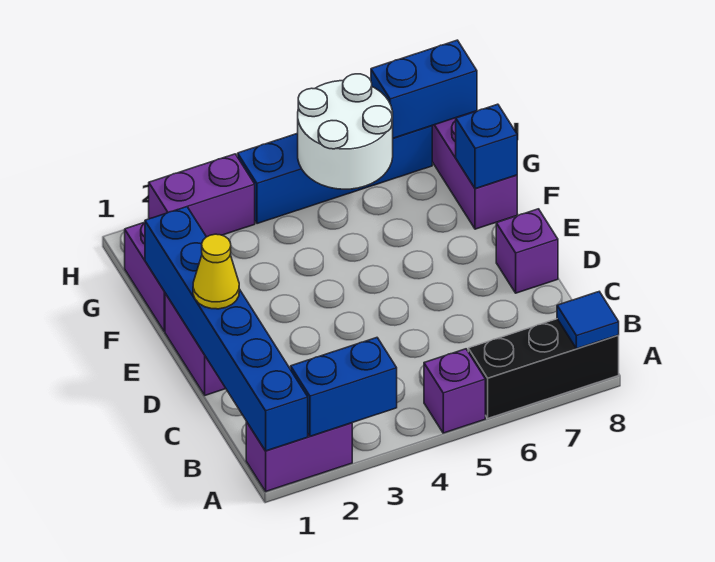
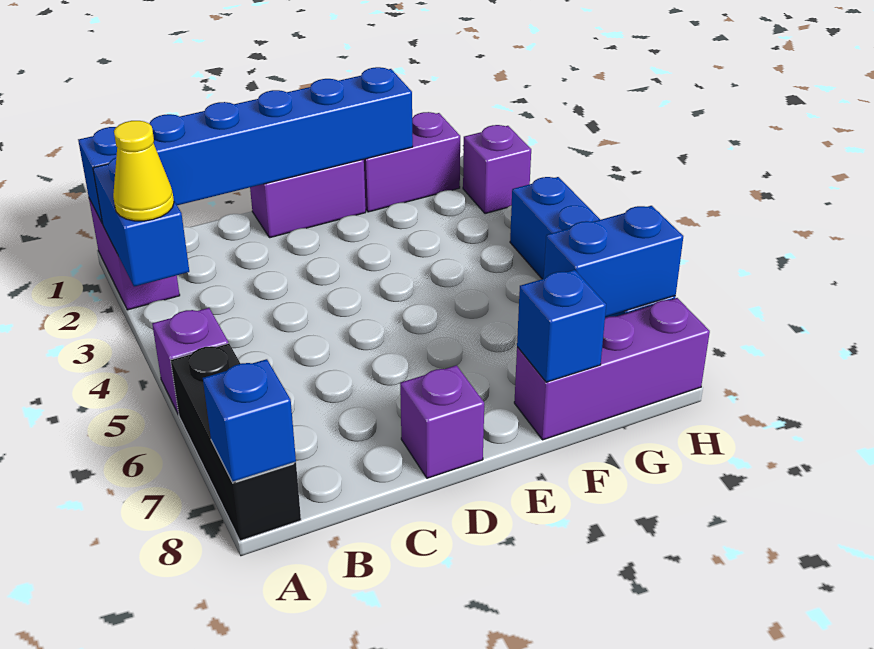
blue tile A8 level 2 -> blue brick A8 level 2
yellow cone D1 level 3 -> yellow cone A3 level 3
white round brick G5:H6 level 2 -> none
purple brick H2:H3 level 1 -> purple brick H2 level 1
blue brick H7:H8 level 2 -> blue brick G7:H7 level 2

